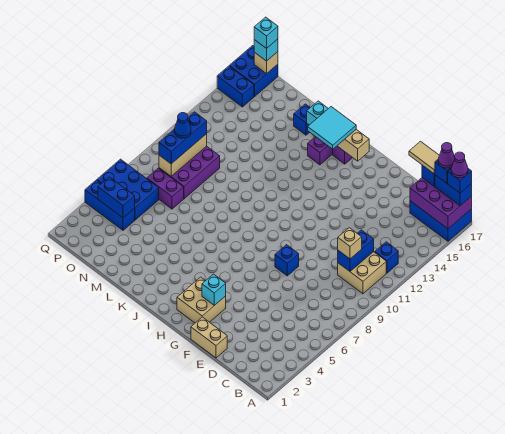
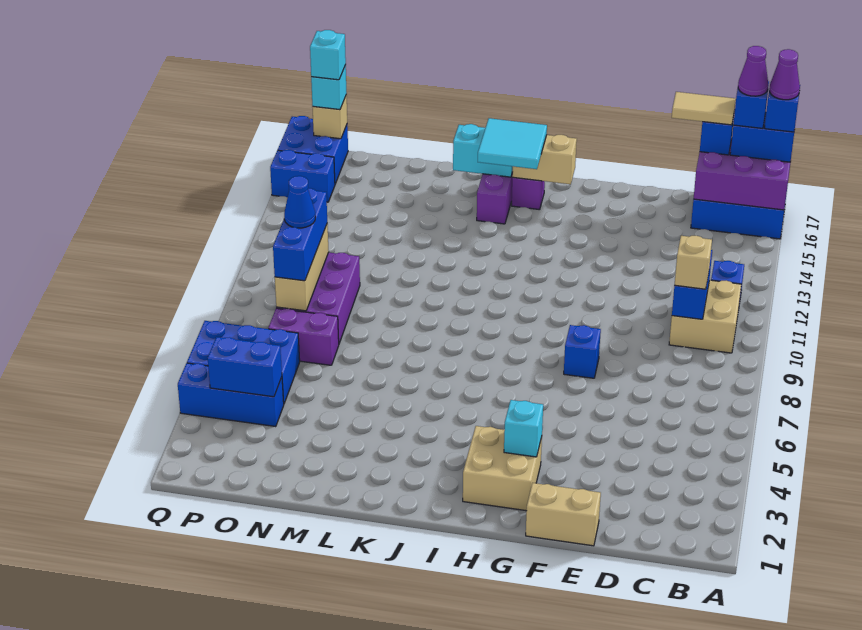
blue brick L16 level 1 -> none

